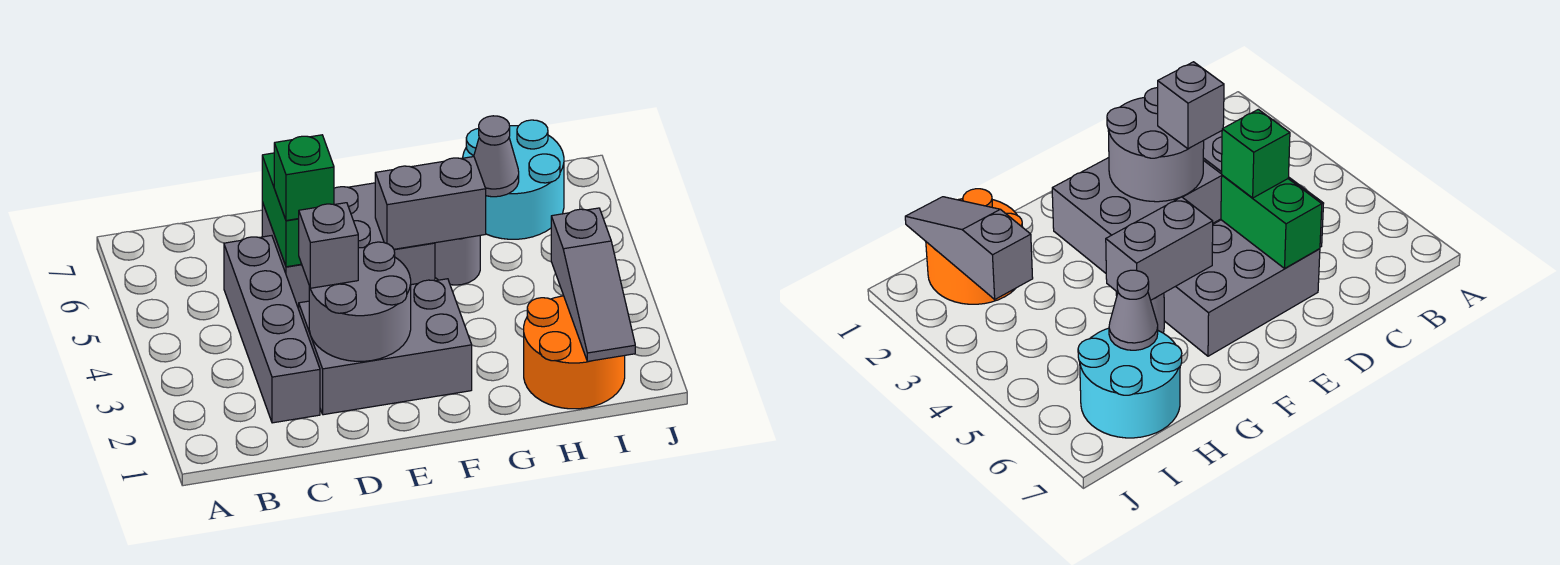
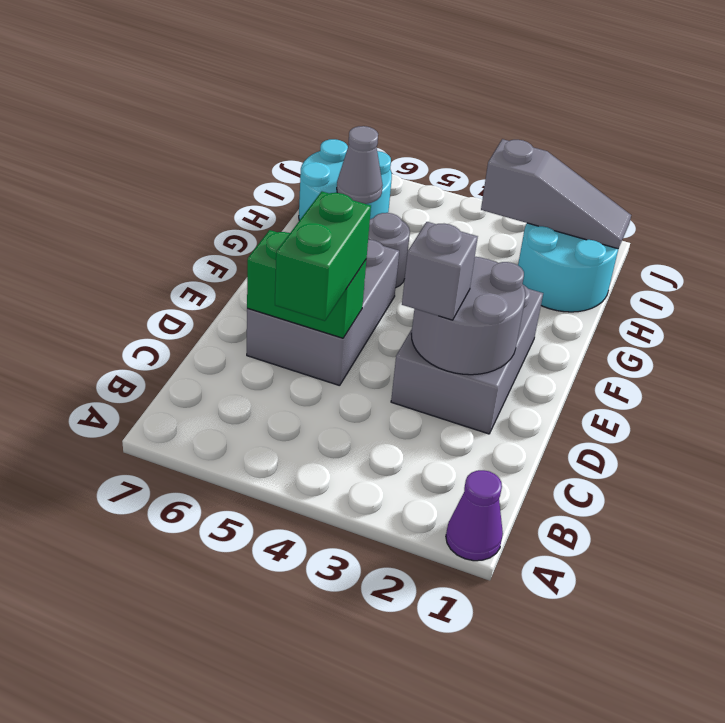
none -> purple cone A1 level 1
grey brick C2:C5 level 1 -> none
green brick D5 level 3 -> green brick C5:D5 level 3
grey brick F5:G5 level 2 -> none
orange round brick H1:I2 level 1 -> cyan round brick H1:I2 level 1

